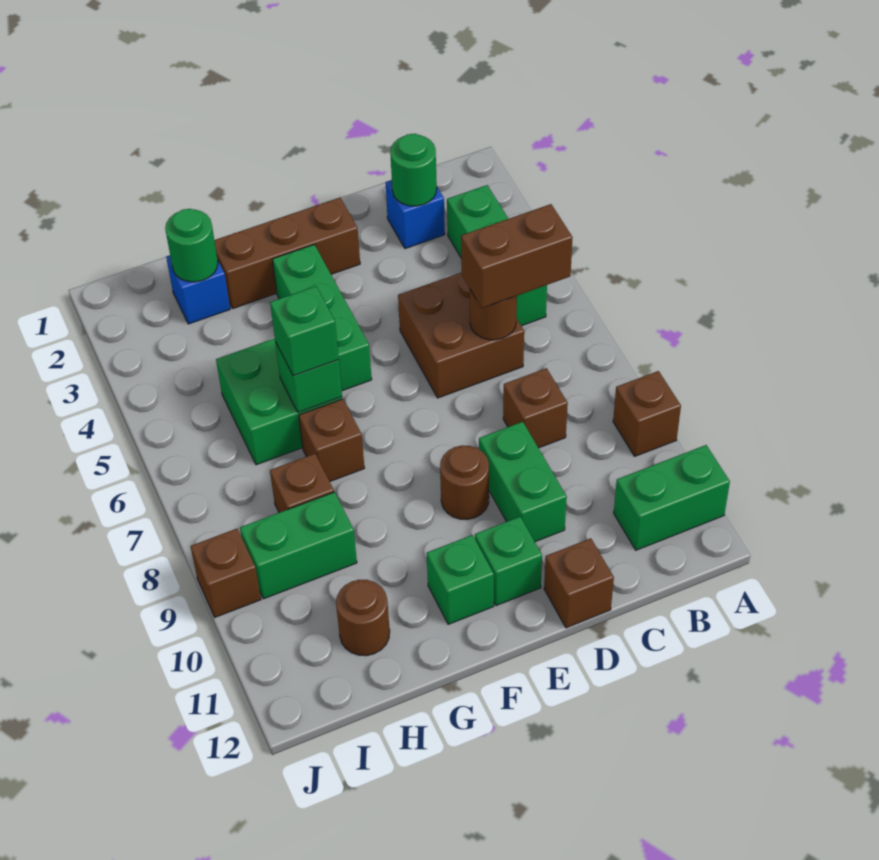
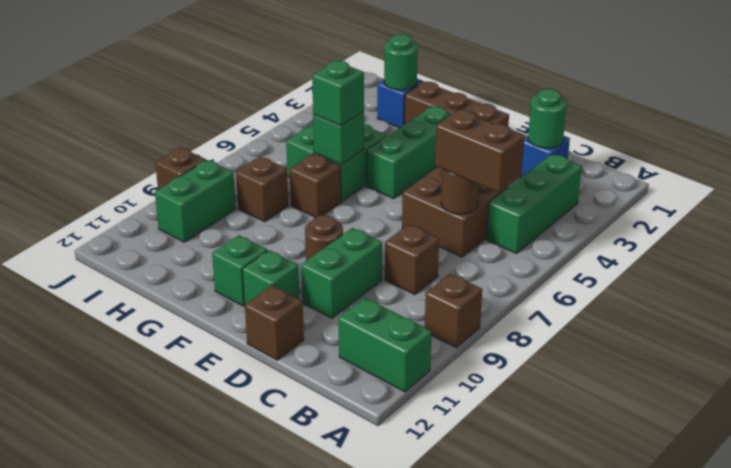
green brick H9:I9 level 1 -> green brick I9:I10 level 1
brown round brick H11 level 1 -> none

